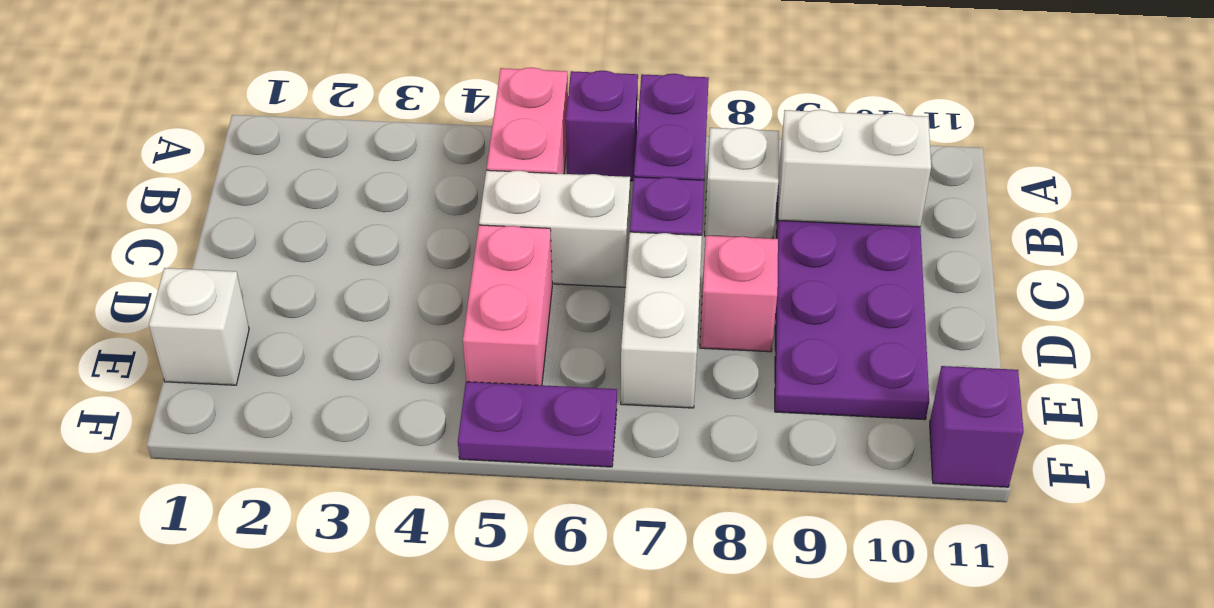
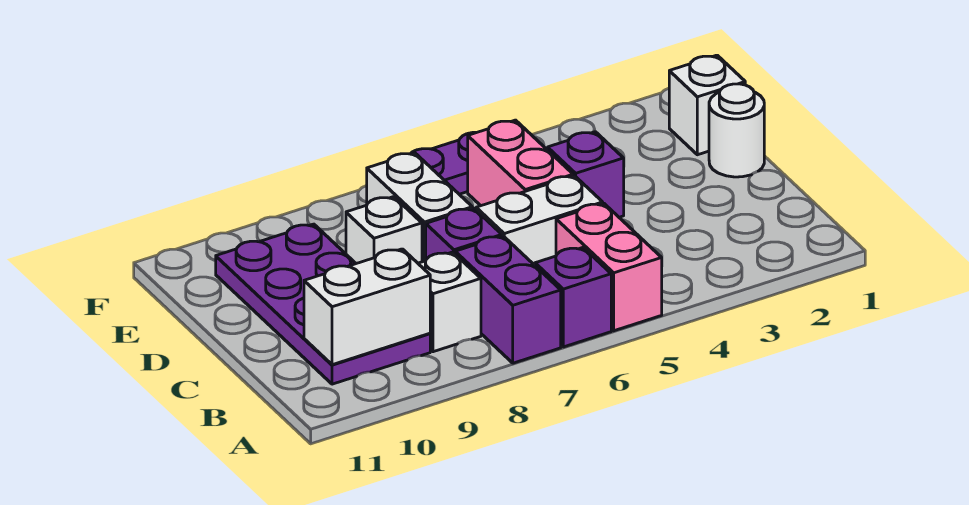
none -> white round brick D1 level 1
pink brick D8 level 1 -> white brick D8 level 1
purple brick F11 level 1 -> purple brick D4 level 1

